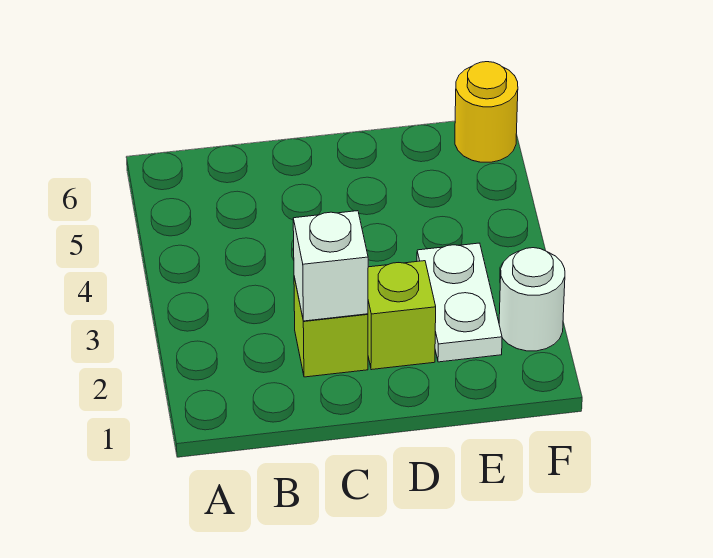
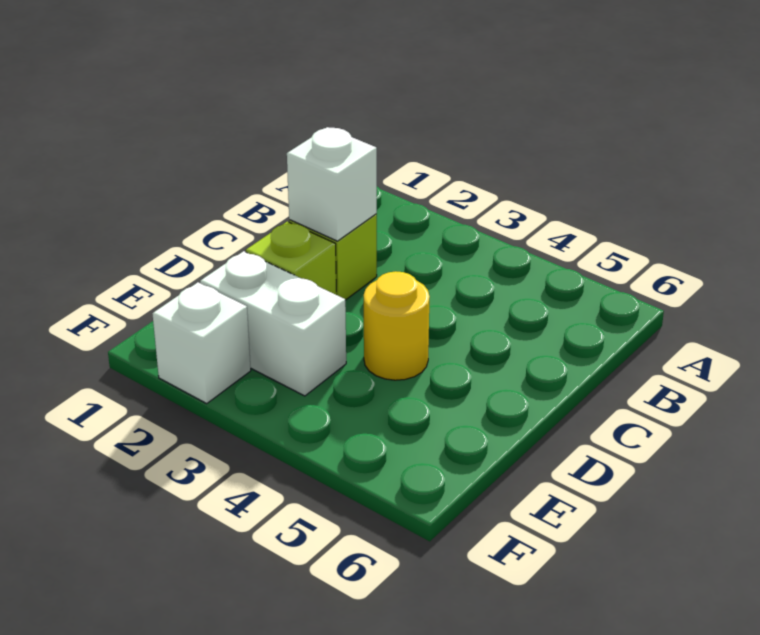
white plate E2:E3 level 1 -> white brick E2:E3 level 1
white round brick F2 level 1 -> white brick F2 level 1
yellow round brick F6 level 1 -> yellow round brick D4 level 1

